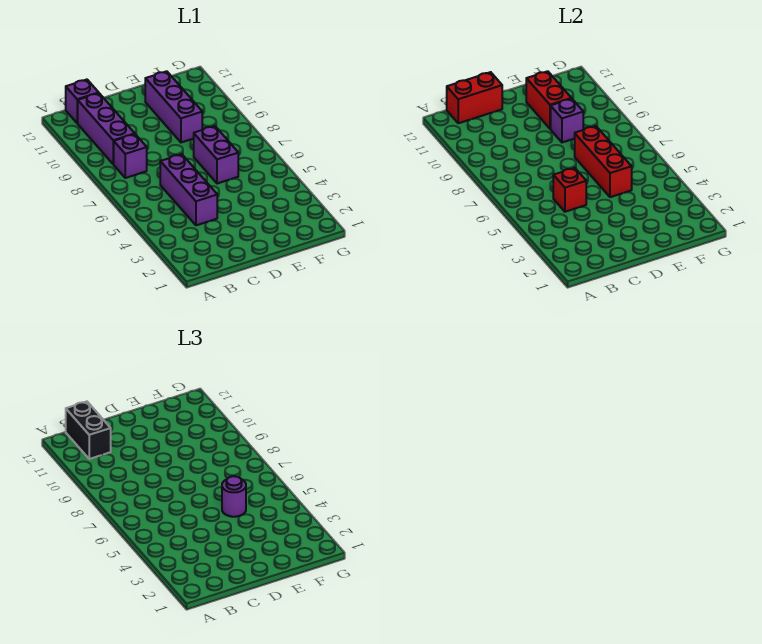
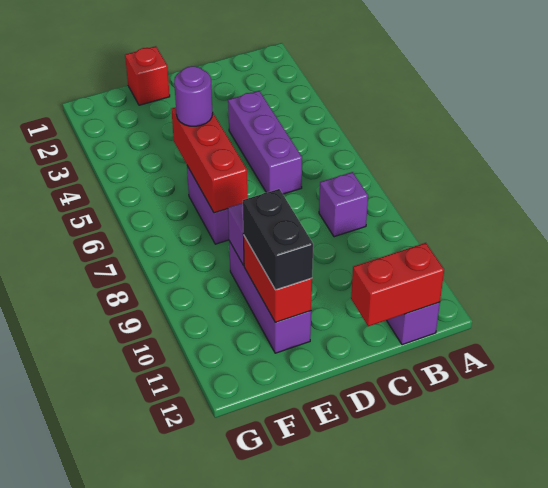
purple brick B9:B11 level 1 -> none
black brick B11:B12 level 3 -> black brick E10:E11 level 3
red brick C5 level 2 -> red brick E1 level 1

